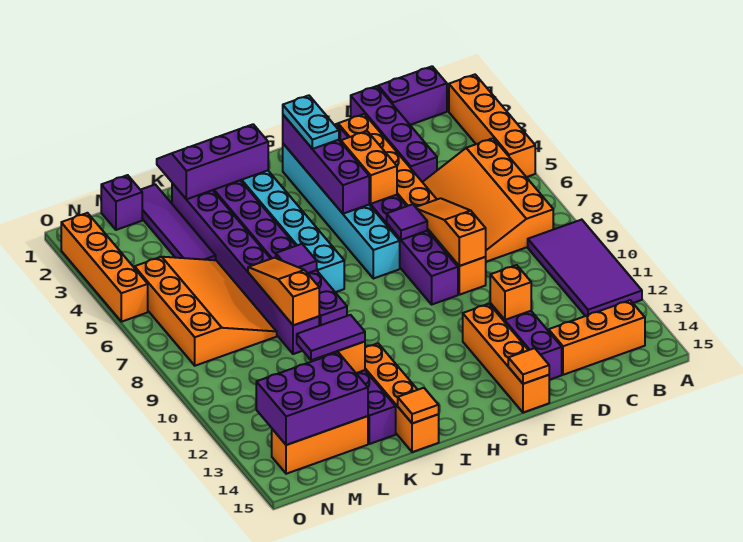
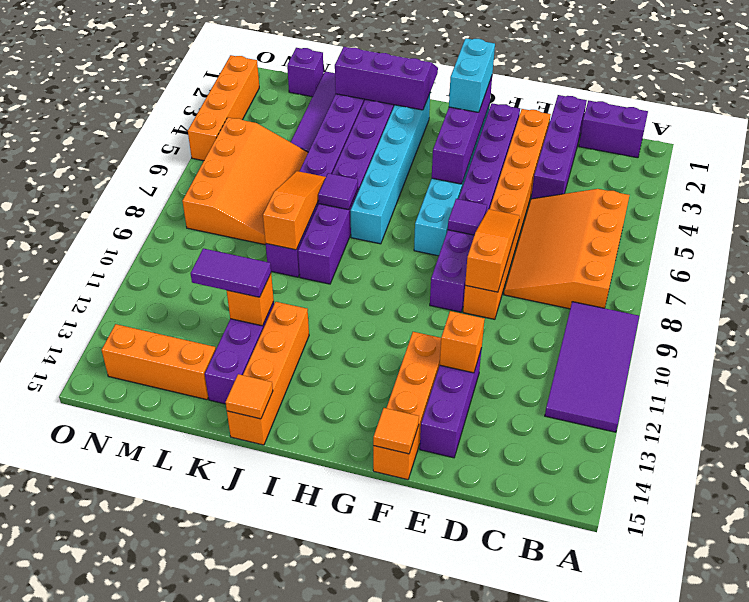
orange brick A2:A5 level 1 -> none
orange brick B14:D14 level 1 -> none
orange brick F4:F5 level 2 -> none
cyan plate G2:G3 level 3 -> cyan brick G2:G3 level 3
purple brick L13:N14 level 2 -> none

